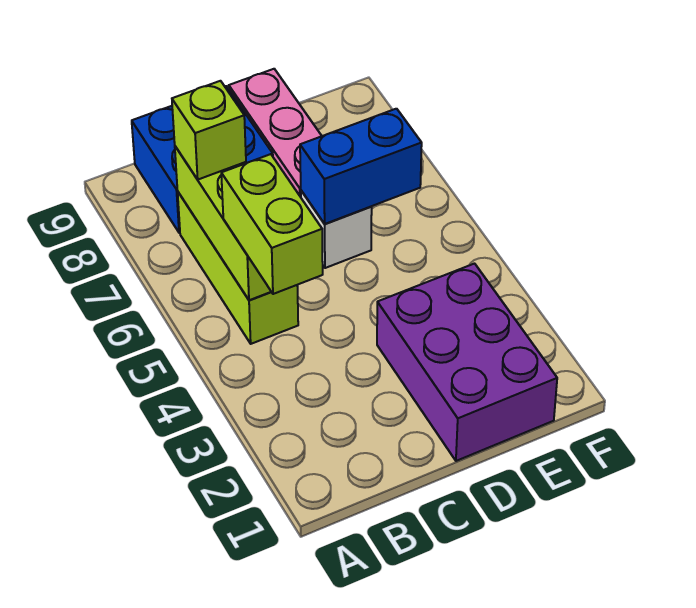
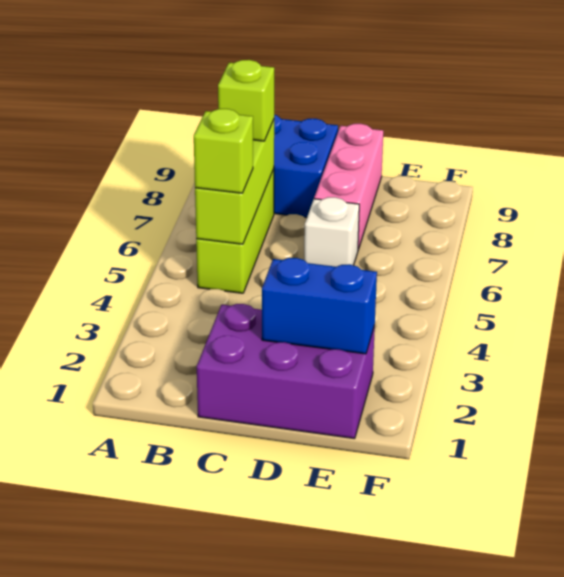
lime brick B4:B5 level 3 -> lime brick B5 level 3
purple brick D1:E3 level 1 -> purple brick C1:E2 level 1
blue brick D6:E6 level 2 -> blue brick D2:E2 level 2

